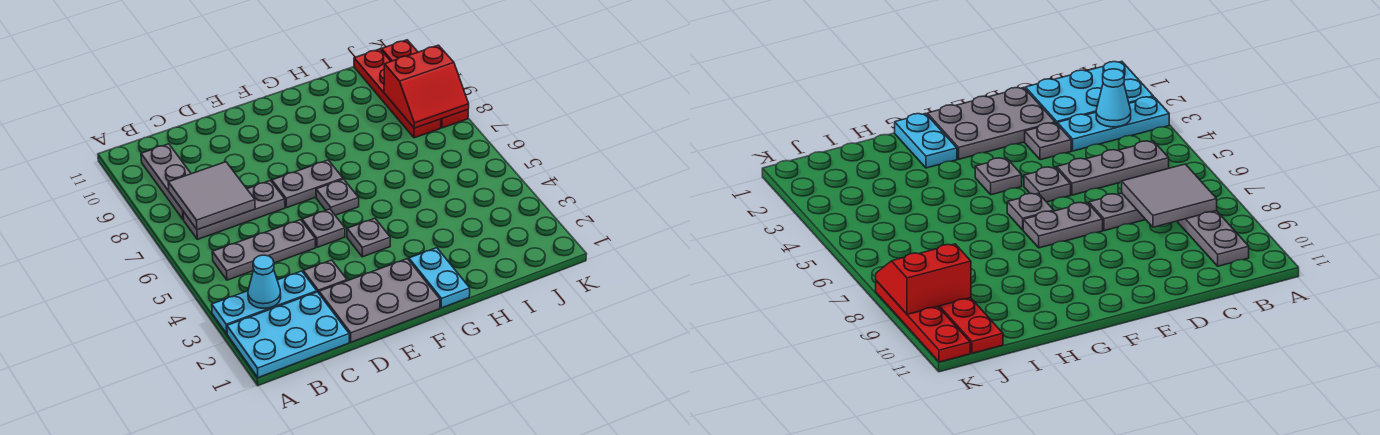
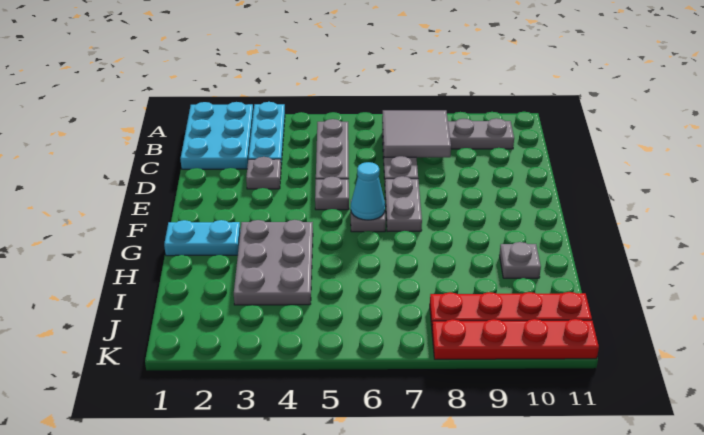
cyan cone B3 level 2 -> cyan cone F6 level 2
grey plate D1:F2 level 1 -> grey plate G3:I4 level 1
grey plate F4 level 1 -> grey plate H10 level 1
red slope J8:K9 level 2 top 9 -> none

